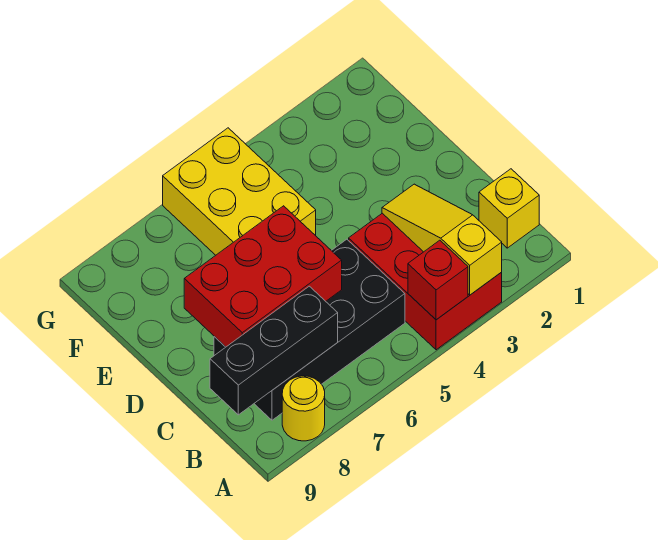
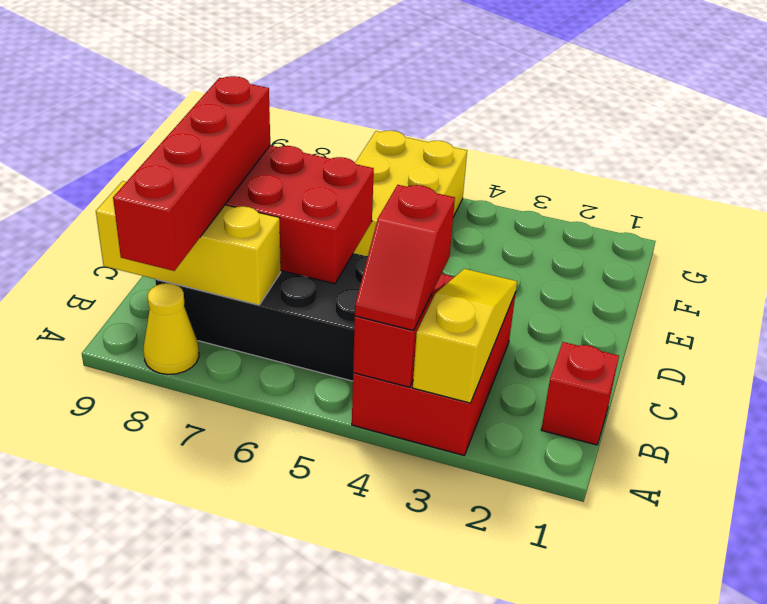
none -> red slope A4:B4 level 3 top B
yellow round brick A8 level 1 -> yellow cone A8 level 1
none -> red brick A8:D8 level 3
yellow brick B1 level 1 -> red brick B1 level 1
black brick B7:B9 level 2 -> yellow brick B7:B9 level 2

